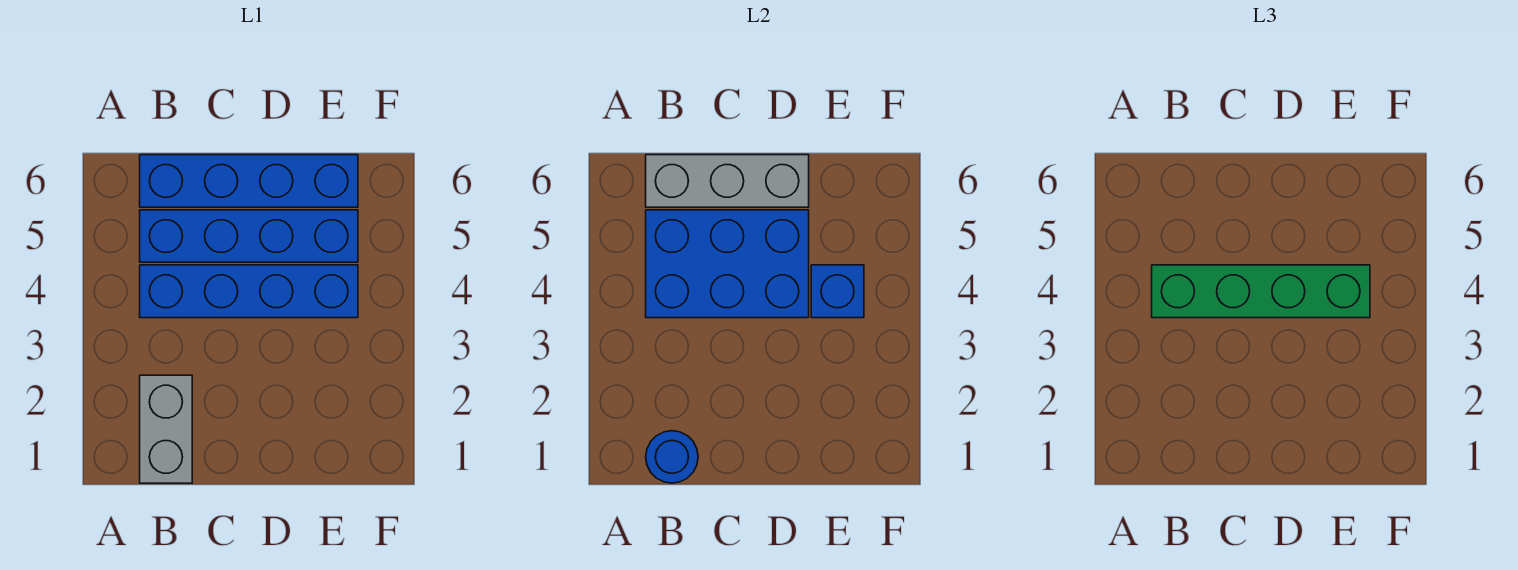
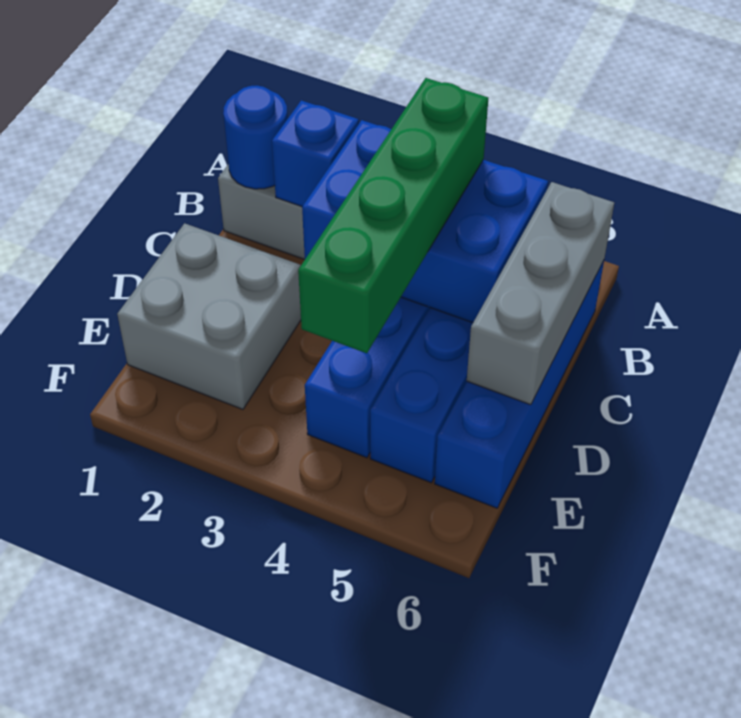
blue brick B4:D5 level 2 -> blue brick B3:C5 level 2
none -> grey brick D1:E2 level 1
blue brick E4 level 2 -> blue brick B2 level 2

